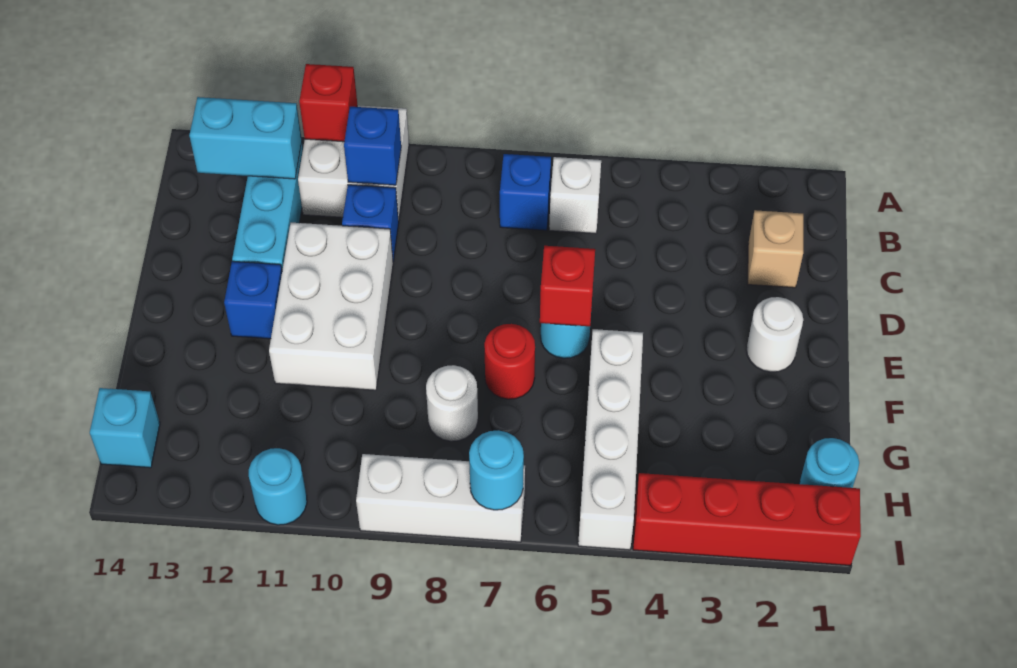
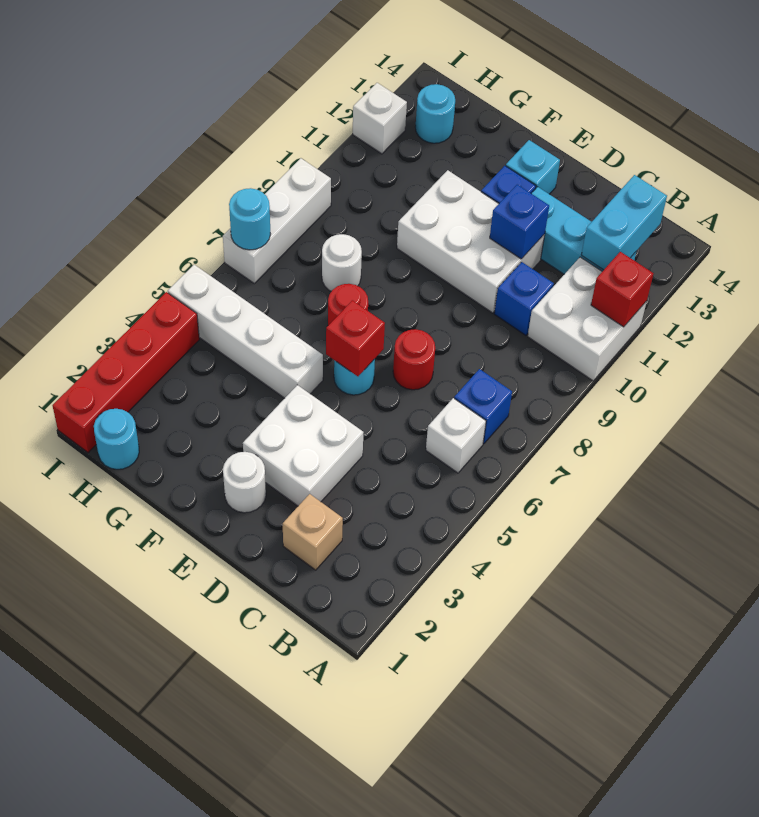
blue brick B10 level 2 -> blue brick D11 level 2
none -> white brick D3:E4 level 1
none -> red round brick D7 level 1
cyan brick H14 level 1 -> cyan brick E13 level 1
cyan round brick I11 level 1 -> cyan round brick H13 level 1
none -> white brick I12 level 1

